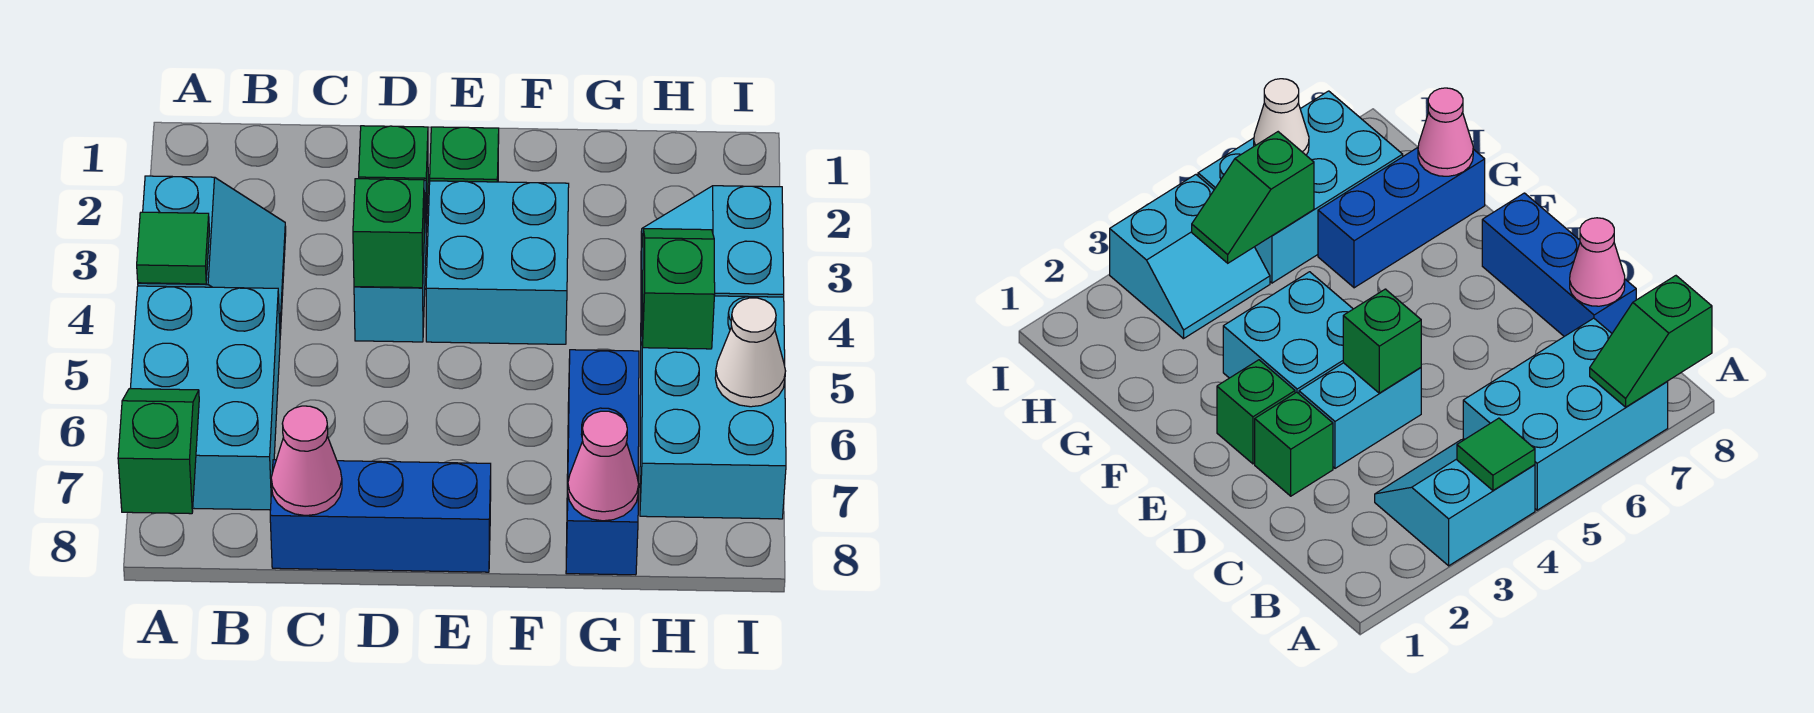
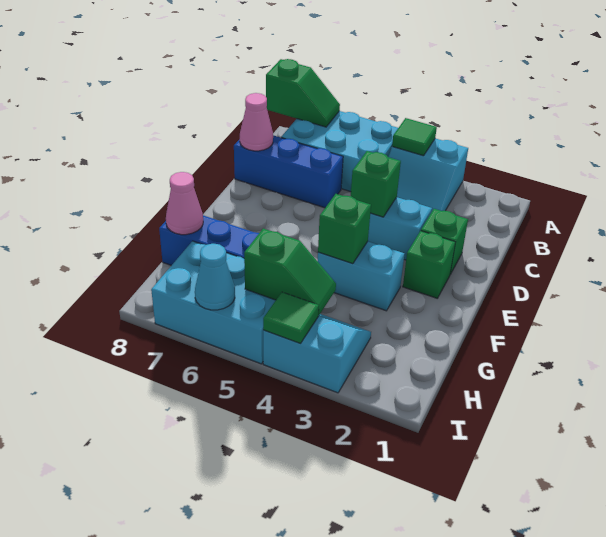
blue brick C8:E8 level 1 -> blue brick C6:C8 level 1
cyan brick E3:F4 level 1 -> cyan brick F3:F4 level 1
none -> green brick F4 level 2
none -> green tile I4 level 2
white cone I6 level 2 -> cyan cone I6 level 2

